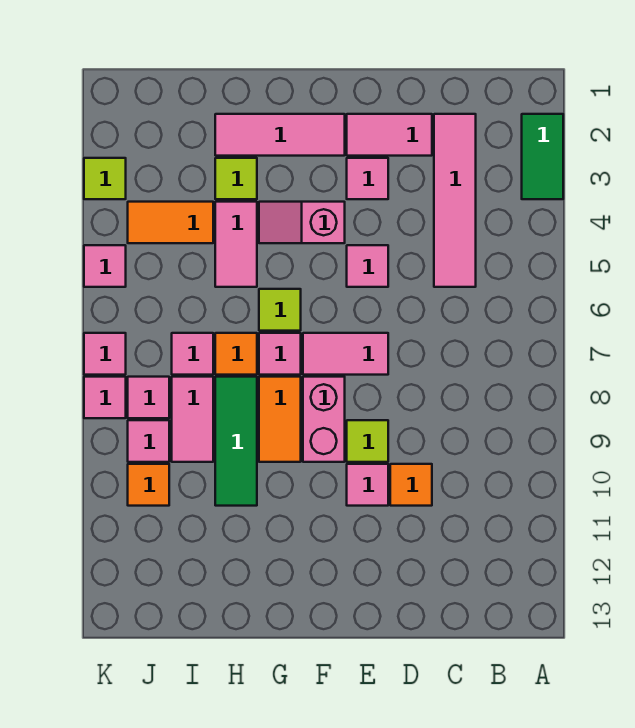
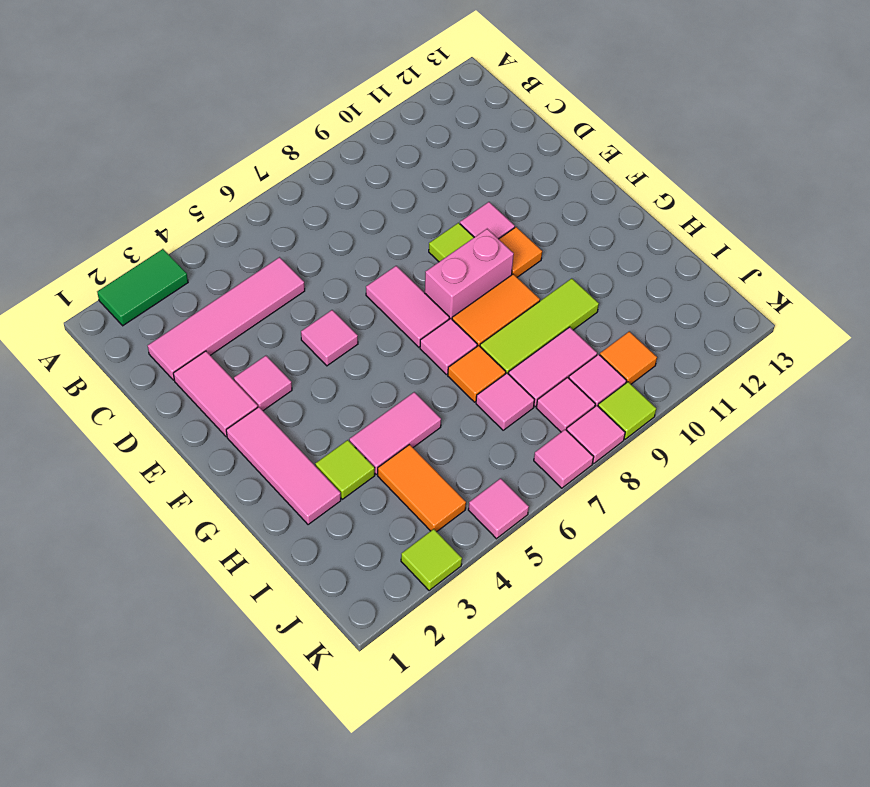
orange tile D10 level 1 -> orange tile F10 level 1
pink slope F4:G4 level 1 top F -> none
lime tile G6 level 1 -> lime tile K9 level 1
green tile H8:H10 level 1 -> lime tile H8:H10 level 1

